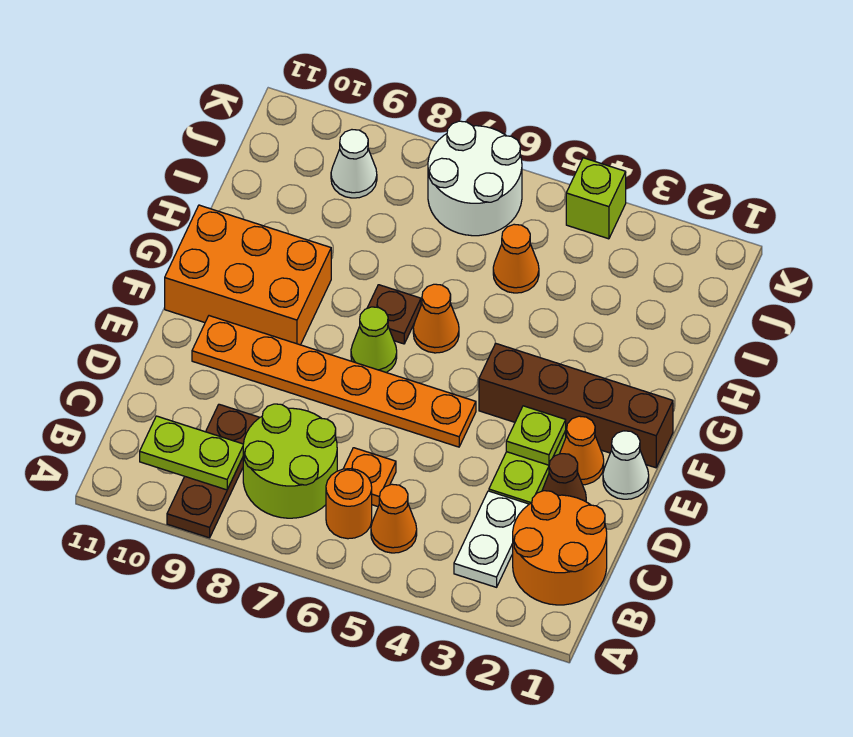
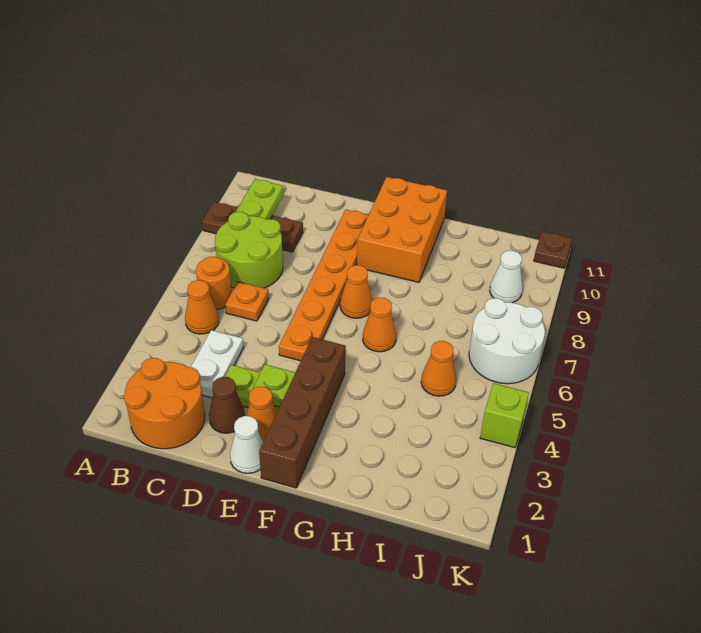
white plate B3:C3 level 1 -> white plate C3:C4 level 1
lime cone F7 level 1 -> orange cone F7 level 1
brown plate G7 level 1 -> brown plate K11 level 1

